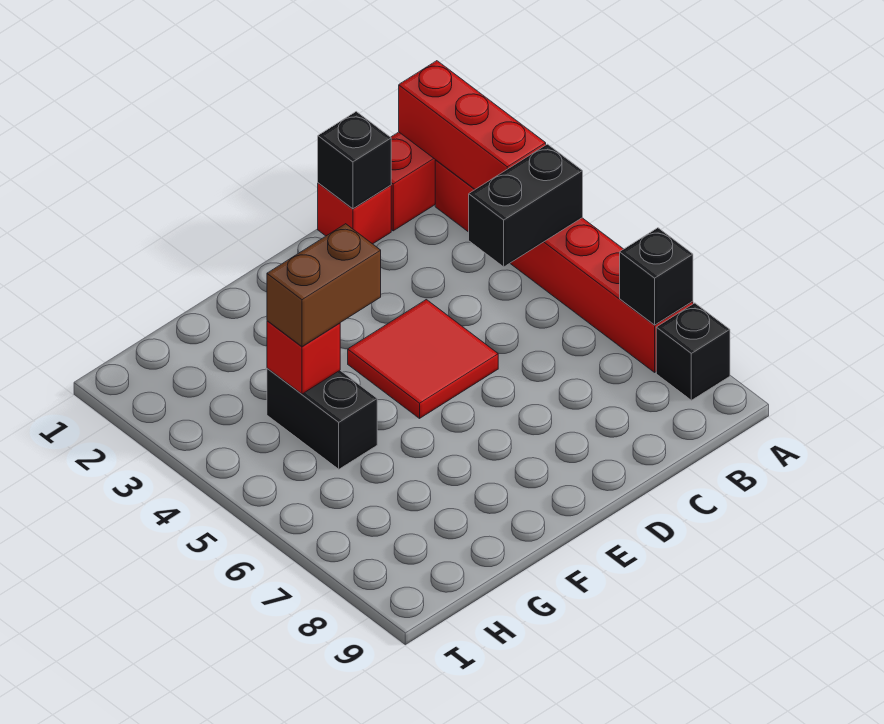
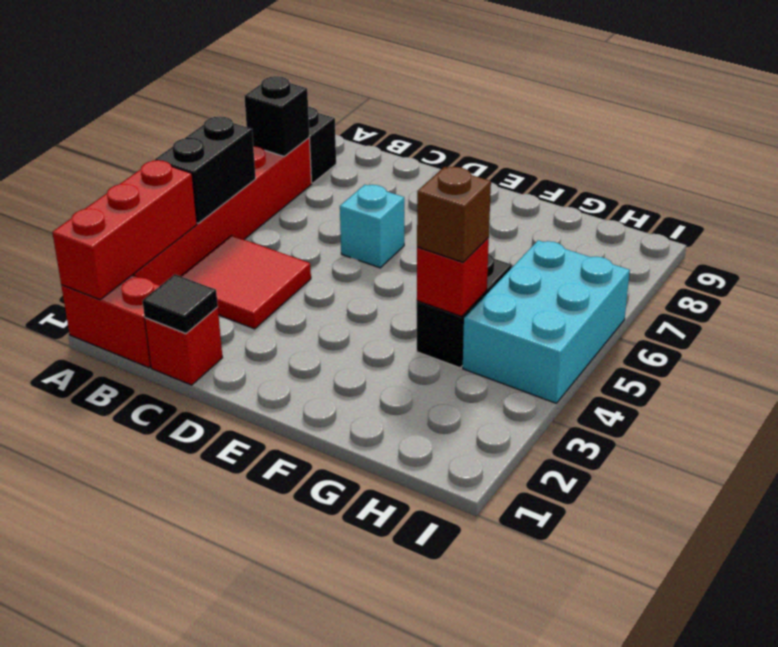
black brick A4:B4 level 2 -> black brick A4:A5 level 2
black brick C1 level 2 -> black tile C1 level 2
red tile D4:E5 level 1 -> red tile B3:C4 level 1
none -> cyan brick D6 level 1
brown brick F4:G4 level 3 -> brown brick G4 level 3
none -> cyan brick H4:I6 level 1

